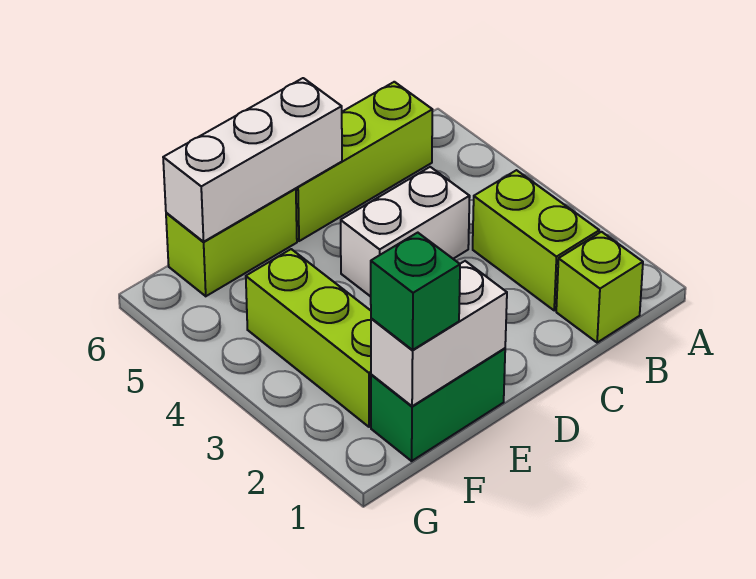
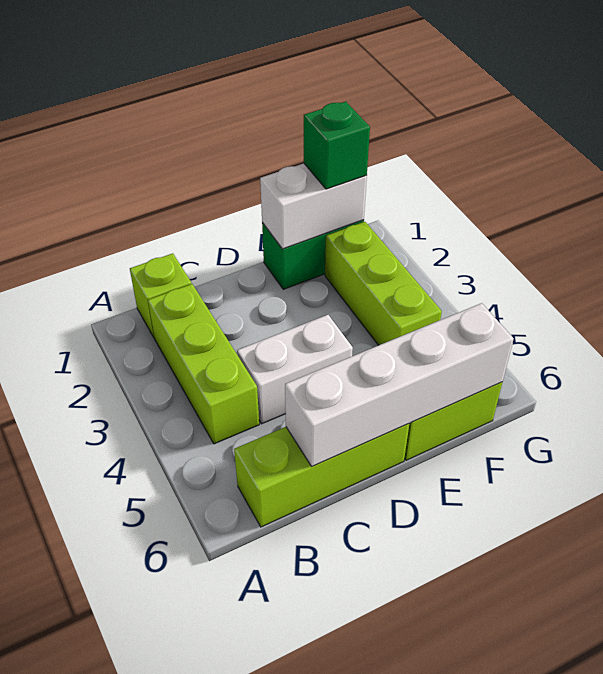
lime brick B2:B3 level 1 -> lime brick B2:B4 level 1
white brick D6:F6 level 2 -> white brick C6:F6 level 2

